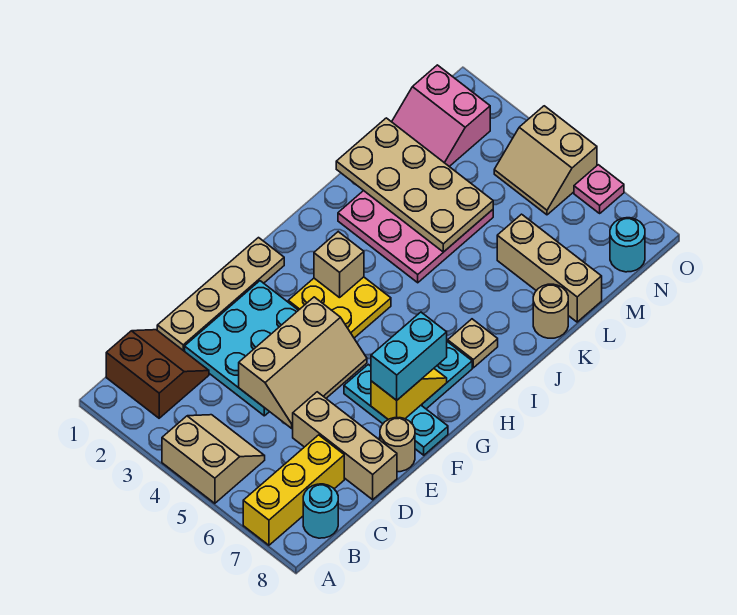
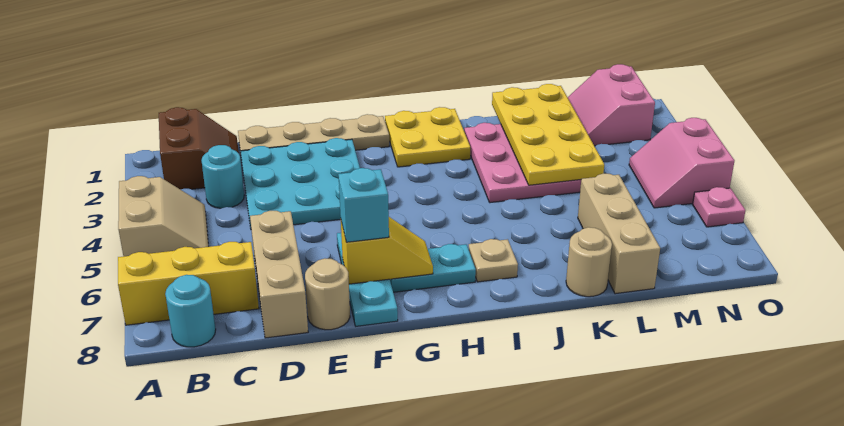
tan slope D4:F5 level 2 top 4 -> none
cyan brick F7:G7 level 3 -> cyan brick F7 level 3
yellow plate G3:H4 level 1 -> yellow plate H1:I2 level 1
tan brick H3 level 2 -> none
tan plate K1:L4 level 2 -> yellow plate K1:L4 level 2
tan slope N4:O5 level 1 top O -> pink slope N4:O5 level 1 top O
cyan round brick N8 level 1 -> cyan round brick C3 level 1

